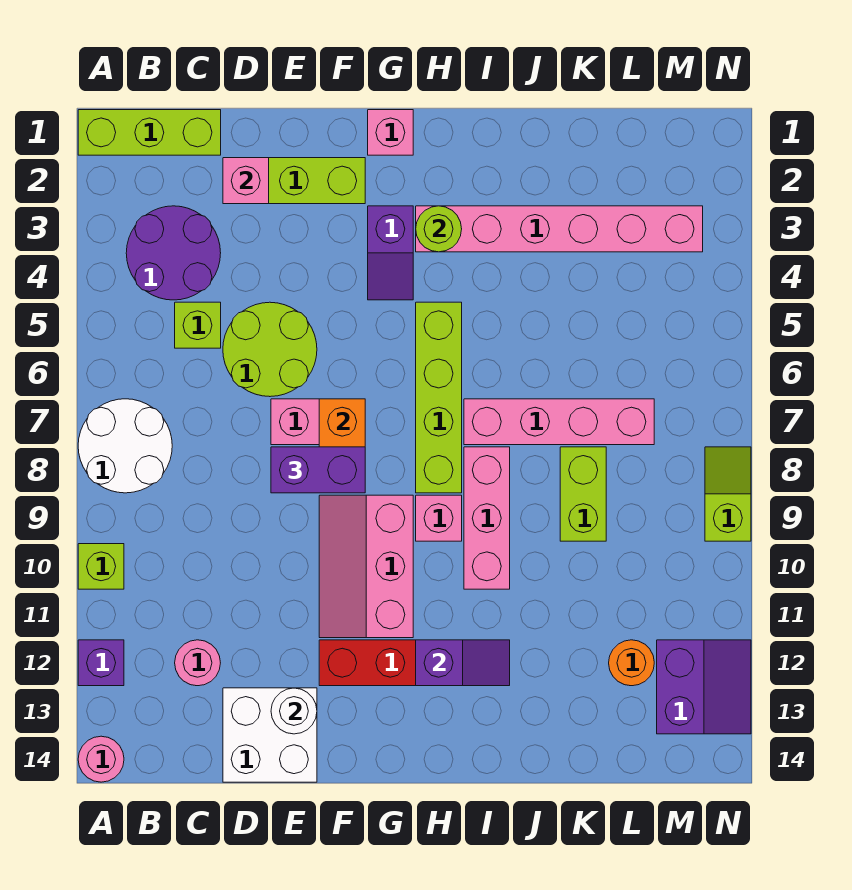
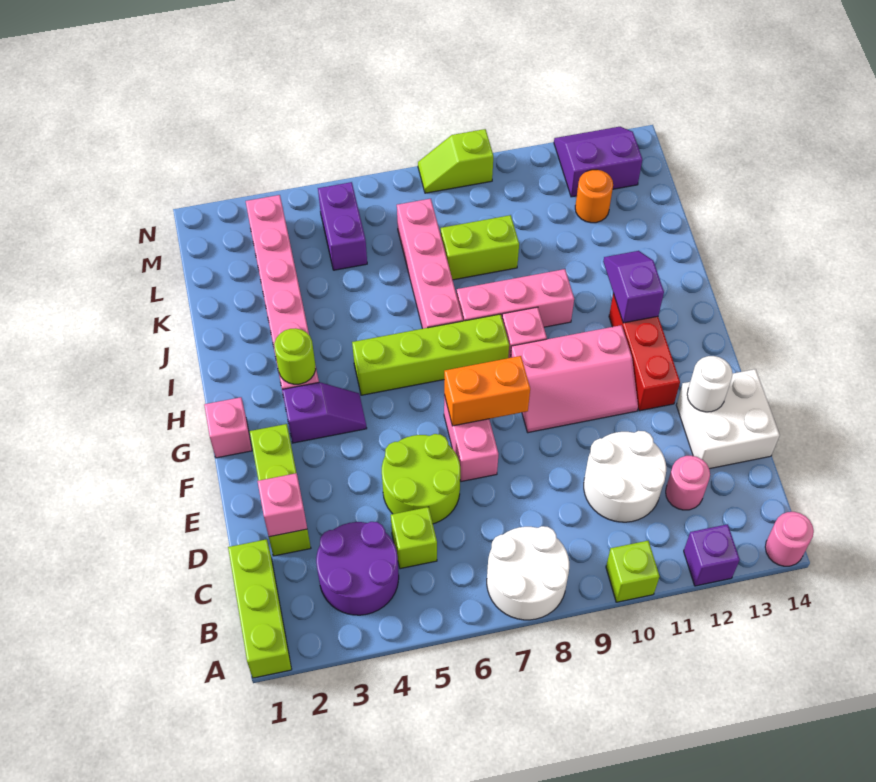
none -> white round brick C10:D11 level 1
purple brick E8:F8 level 3 -> purple brick L5:M5 level 1

